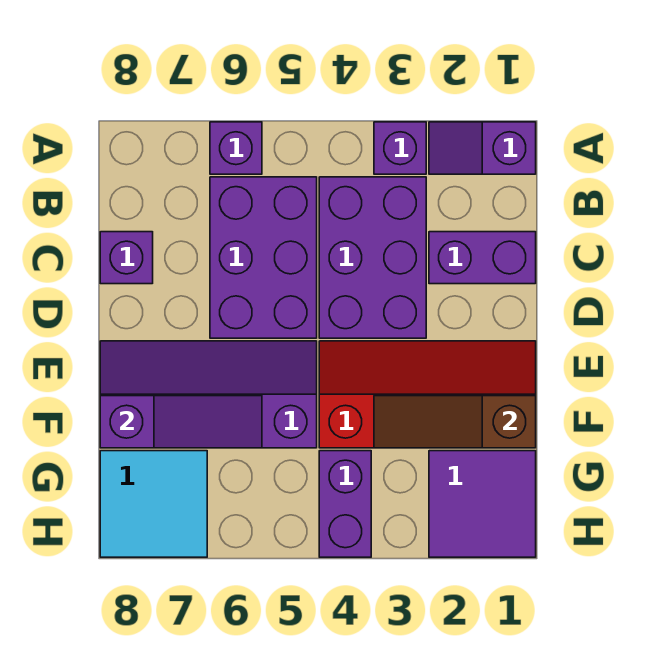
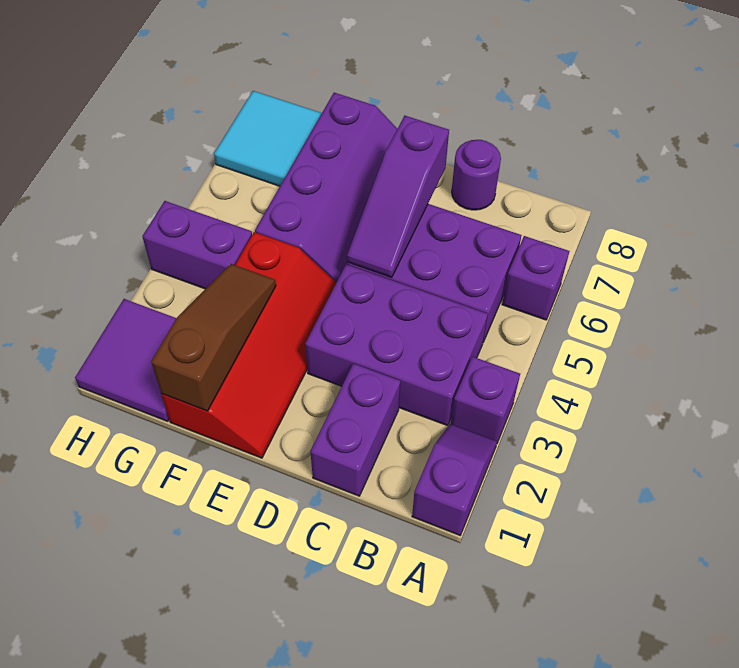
purple brick C8 level 1 -> purple round brick C8 level 1
purple slope F6:F8 level 2 top 8 -> purple slope D5:D7 level 2 top 7

